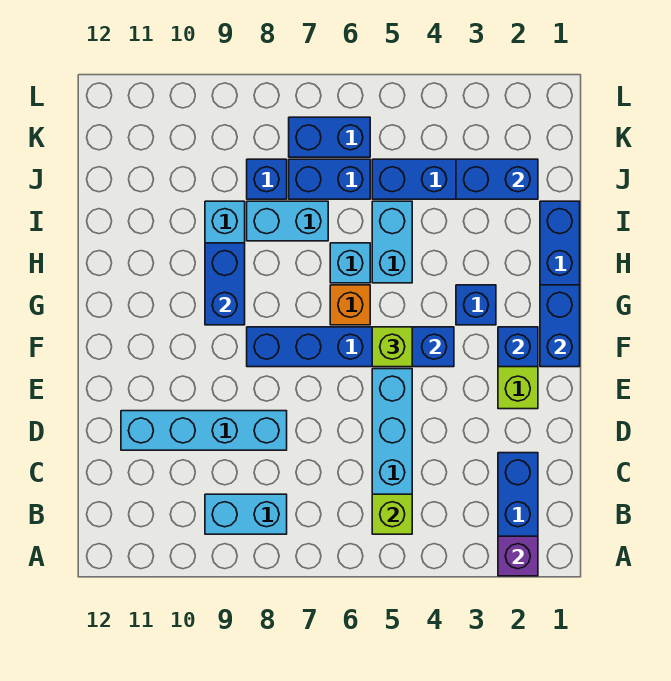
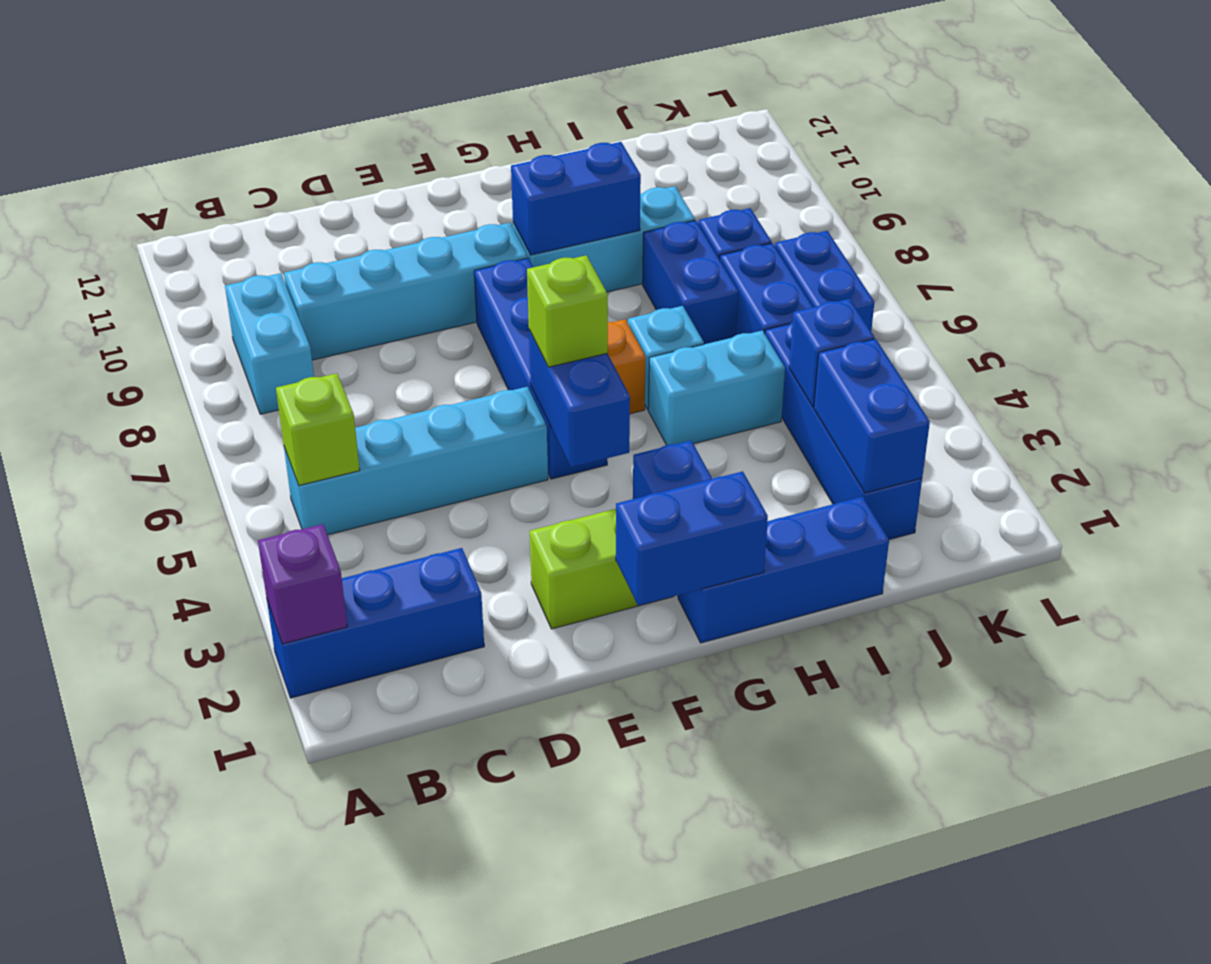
cyan brick D8:D11 level 1 -> cyan brick C9:F9 level 1
blue brick F2 level 2 -> blue brick J4 level 2
cyan brick I7:I8 level 1 -> blue brick I7:I8 level 1

